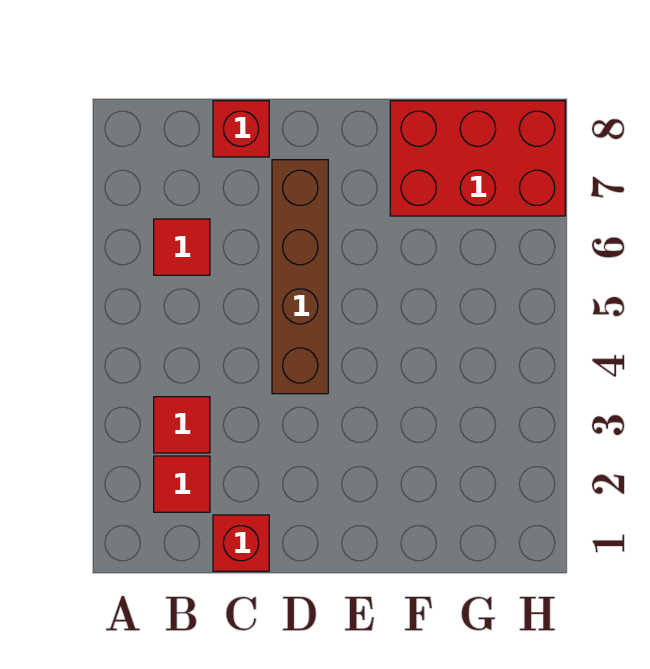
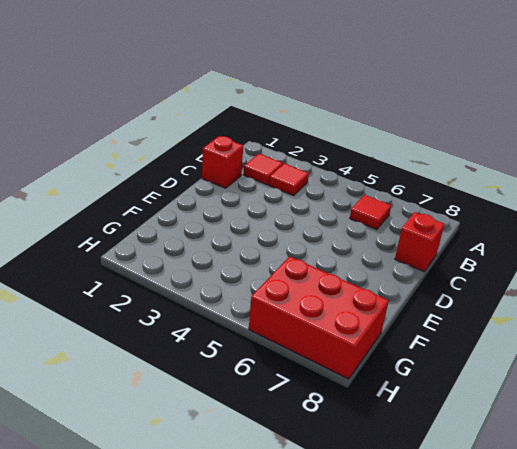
brown brick D4:D7 level 1 -> none
red brick F7:H8 level 1 -> red brick G6:H8 level 1

